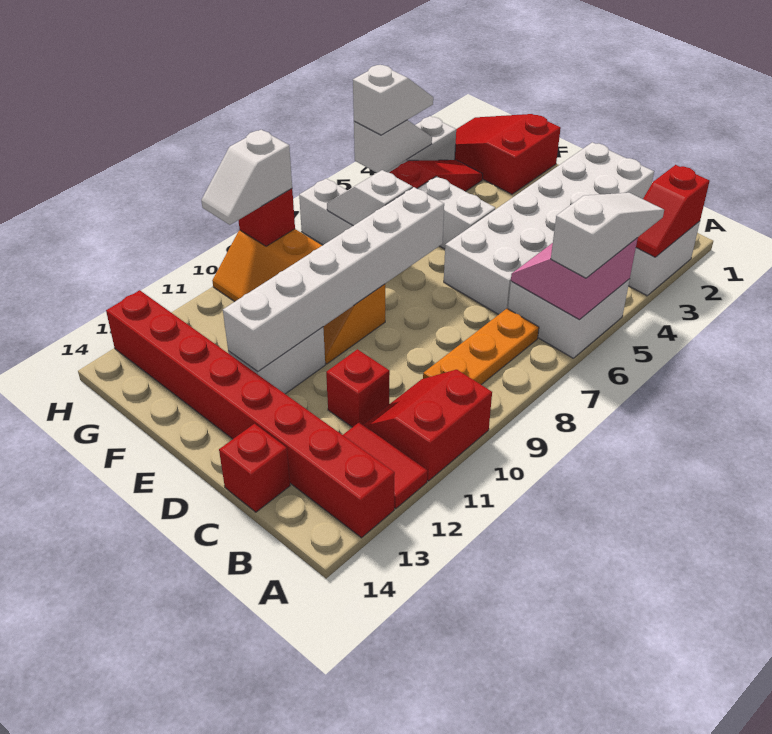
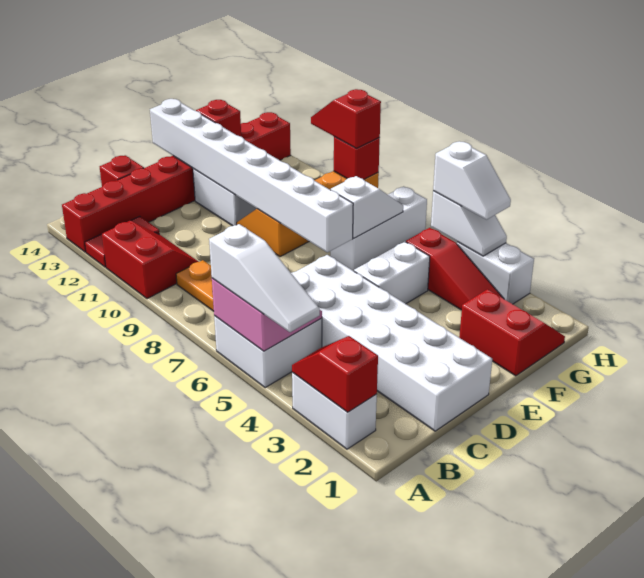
red brick C11 level 1 -> red brick F13 level 2
white brick E7:E12 level 2 -> white brick E7:E14 level 2
red slope F1:H2 level 1 top F -> red slope F1:G2 level 1 top F
white slope H9:H10 level 3 top 9 -> red slope H9:H10 level 3 top 9

